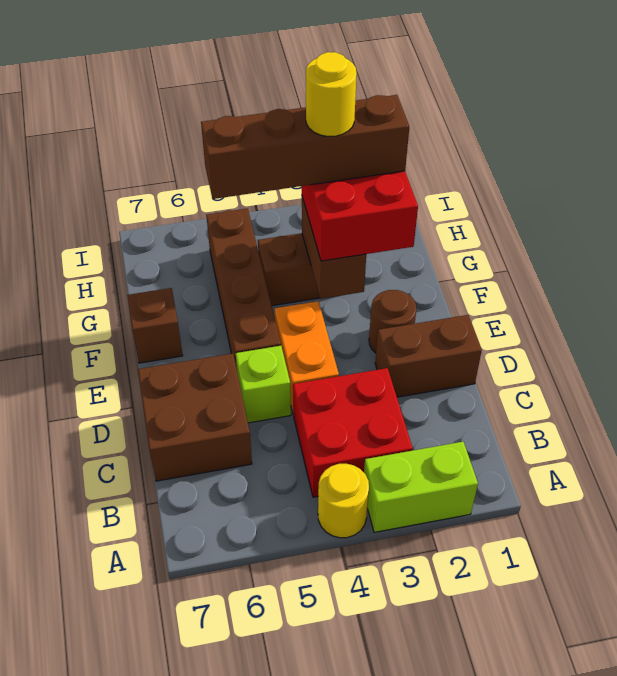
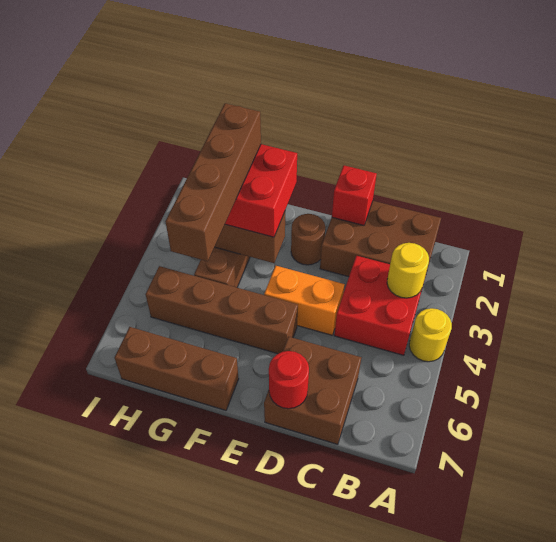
lime brick A2:A3 level 1 -> none
brown brick D1:D2 level 1 -> brown brick B1:D2 level 1
none -> red brick D1 level 2
lime brick D5 level 1 -> none
none -> red round brick D7 level 2
brown brick F7 level 1 -> brown brick F7:H7 level 1
yellow round brick G3 level 5 -> yellow round brick B3 level 2

